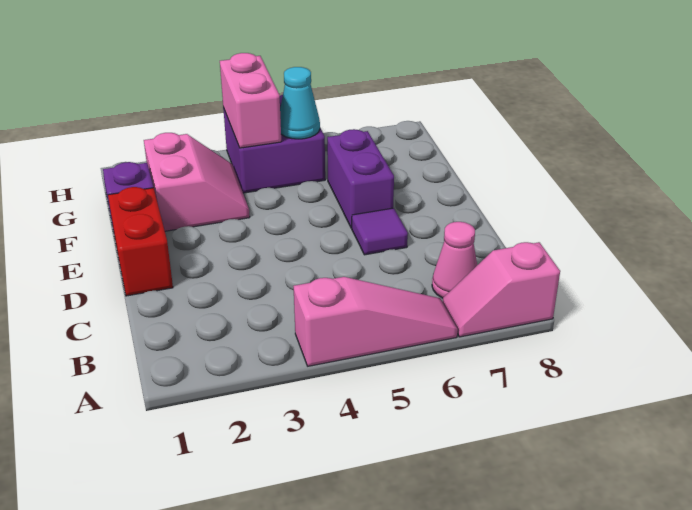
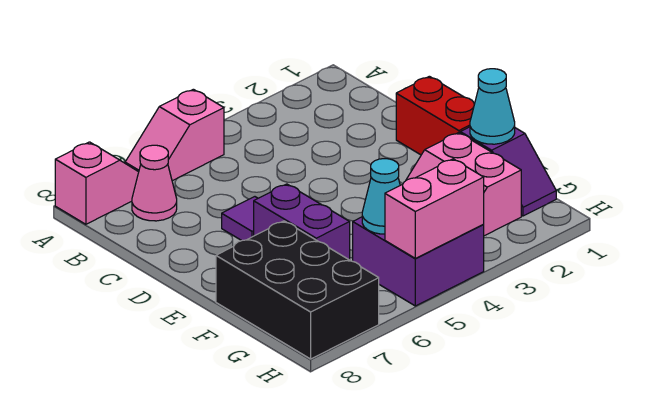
pink slope A4:A6 level 1 top 4 -> pink slope A5:A6 level 1 top 5
none -> cyan cone F1 level 2
none -> black brick F7:H8 level 1
pink brick G4:H4 level 2 -> pink brick H4:H5 level 2

